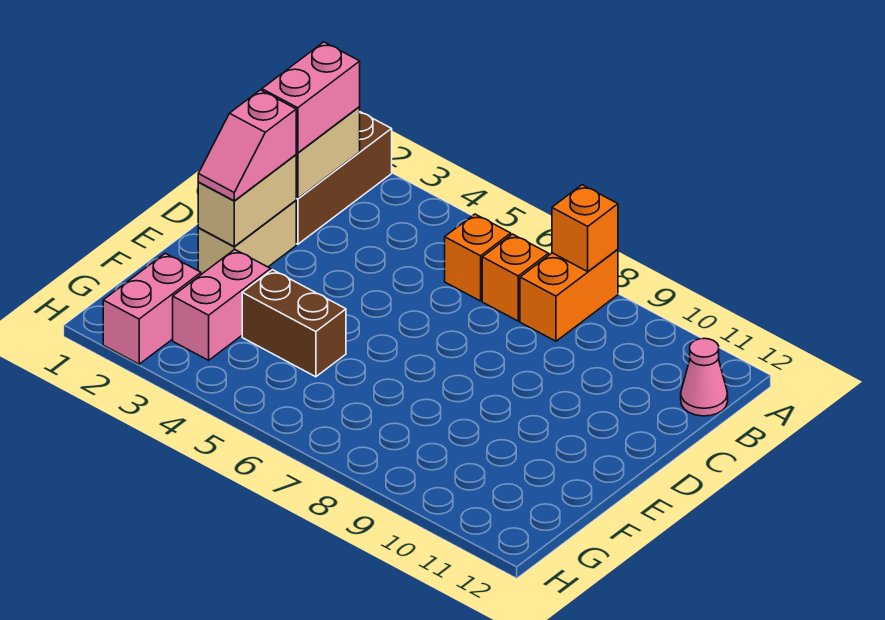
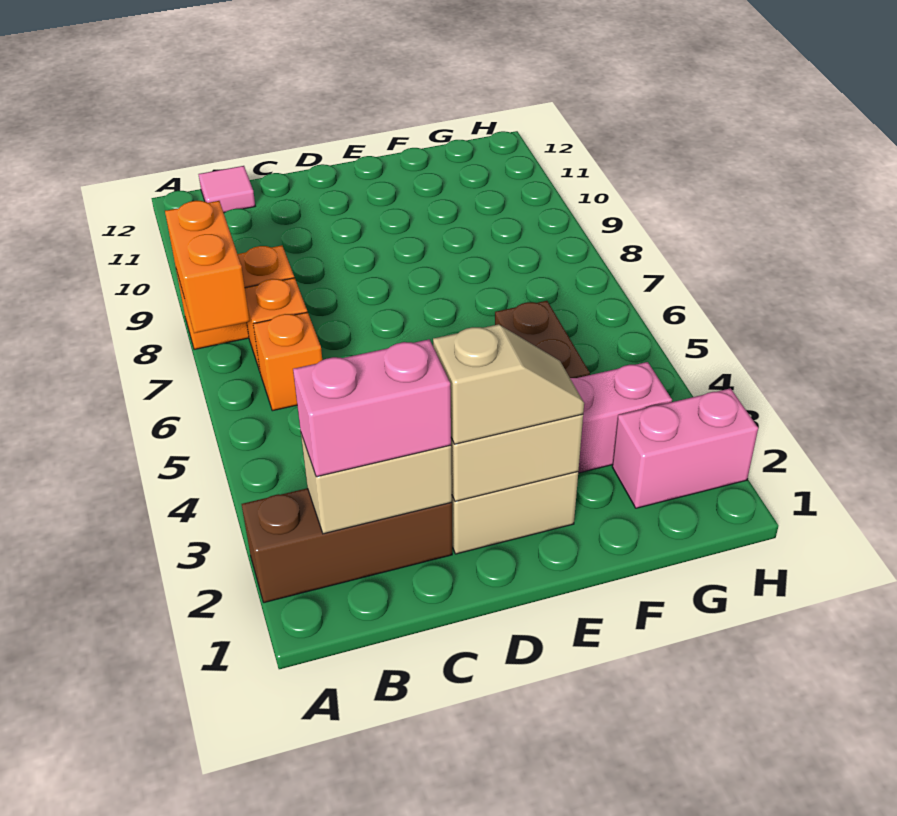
orange brick A8 level 2 -> orange brick A7:A8 level 2
pink cone B12 level 1 -> pink tile B12 level 1
pink slope D2:E2 level 3 top D -> tan slope D2:E2 level 3 top D

